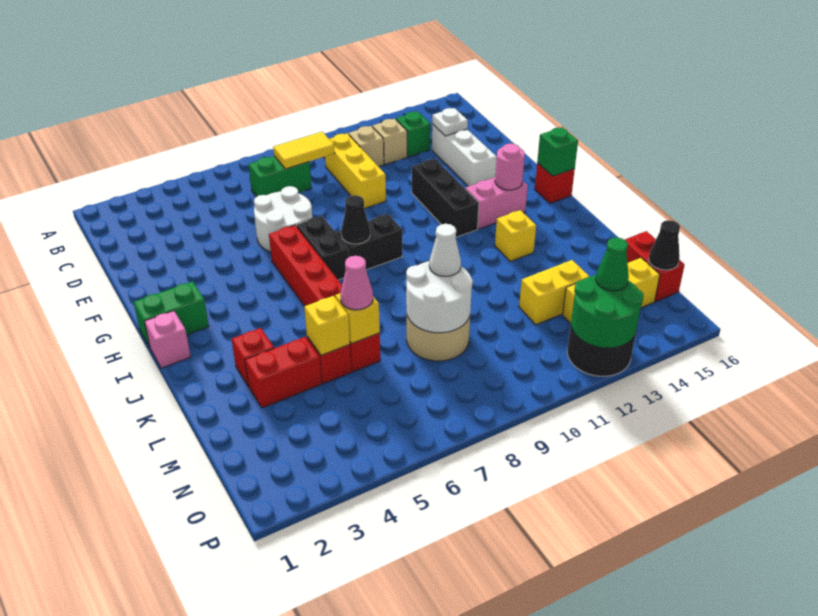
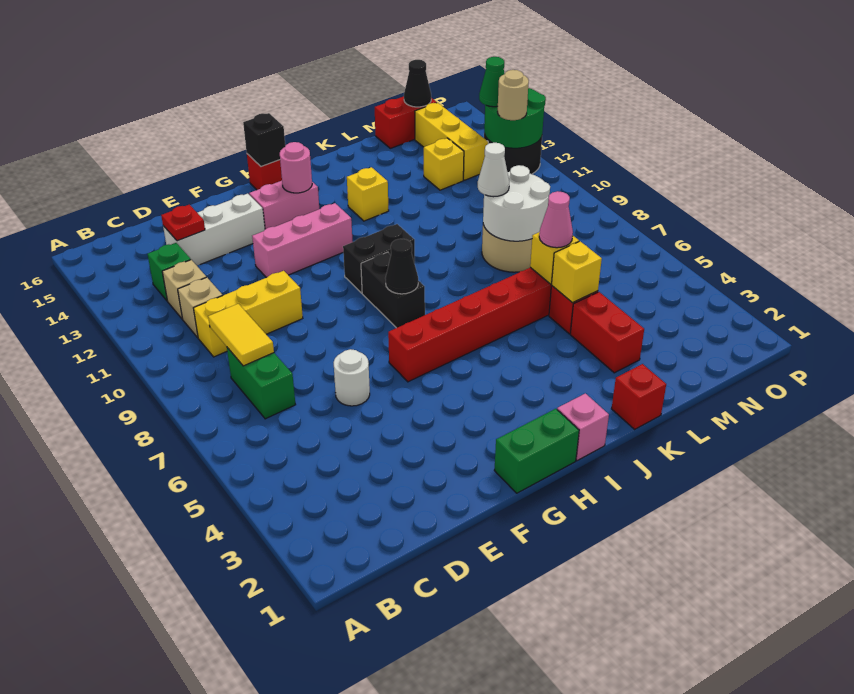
white plate D14 level 2 -> red plate D14 level 2
white round brick E6:F7 level 1 -> white round brick E6 level 1
black brick F12:H12 level 1 -> pink brick F12:H12 level 1
black brick G7:H7 level 1 -> black brick H10:I10 level 1
green brick H1:H2 level 1 -> green brick G1:H1 level 1
pink brick H13:H14 level 1 -> pink brick G14:H14 level 1
green brick H16 level 2 -> black brick H16 level 2
red brick K3 level 1 -> red brick K1 level 1
yellow brick M12:M13 level 1 -> yellow brick M13 level 1
none -> tan round brick O12 level 3

